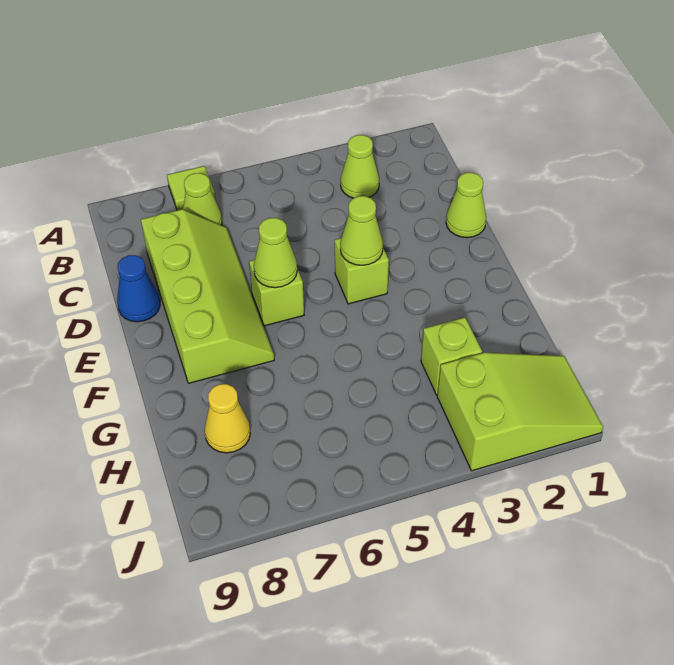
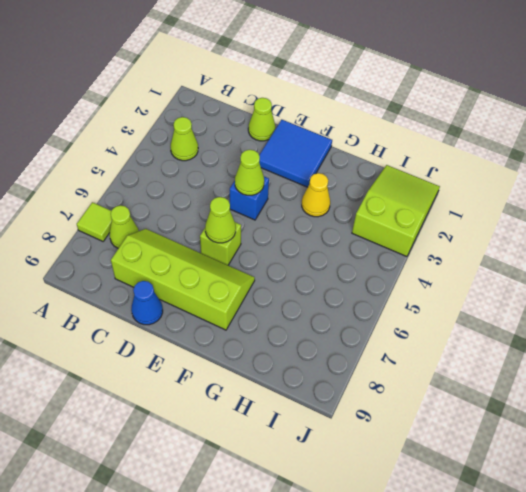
none -> blue tile E1:F2 level 1
lime brick E4 level 1 -> blue brick E4 level 1
lime brick H3 level 1 -> none
yellow cone H8 level 1 -> yellow cone G3 level 1

